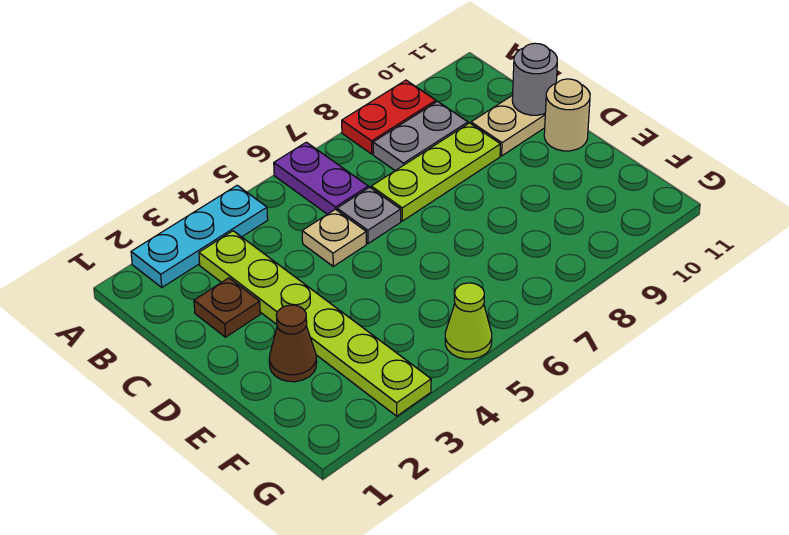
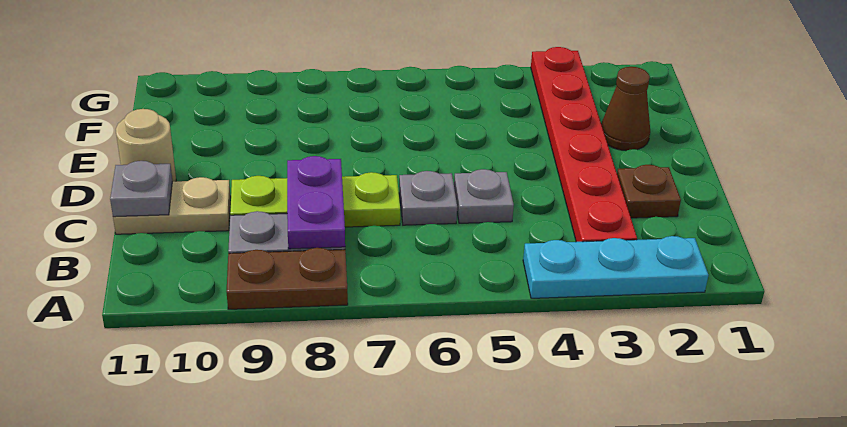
purple plate A6:B6 level 1 -> purple plate B8:C8 level 2
red plate A8:A9 level 1 -> brown plate A8:A9 level 1
lime plate B3:G3 level 1 -> red plate B3:G3 level 1
tan plate C5 level 1 -> grey plate C5 level 1
grey round brick C11 level 2 -> grey plate C11 level 2
lime cone G5 level 1 -> none

